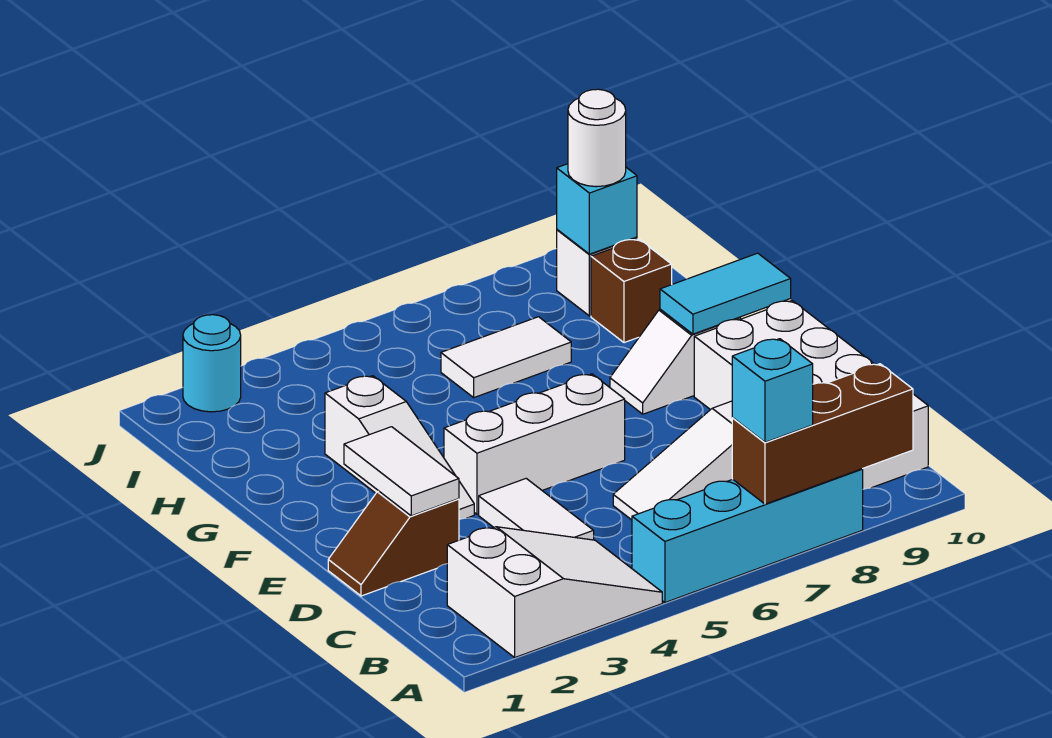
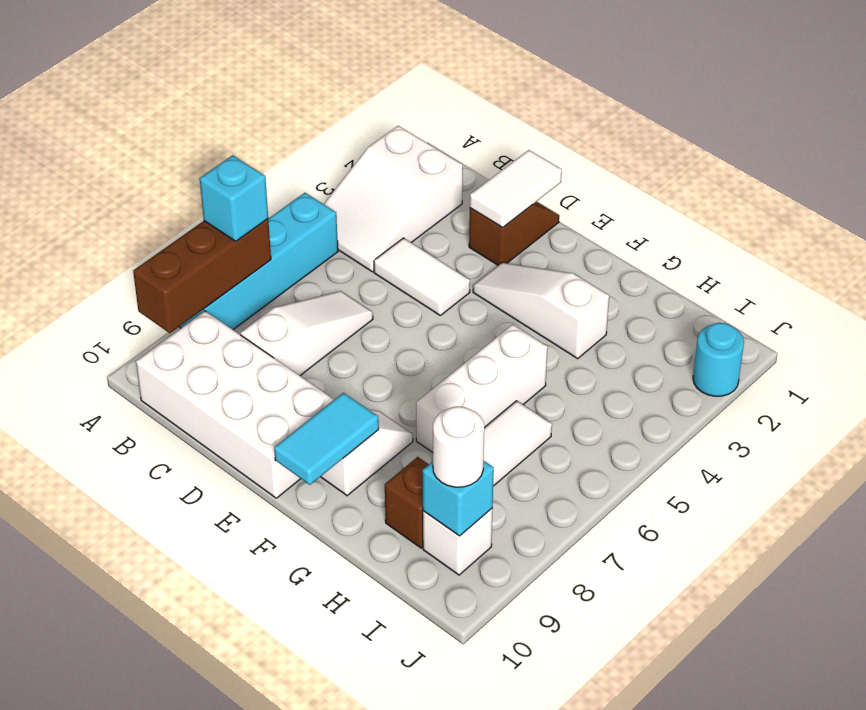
white tile D2:E2 level 2 -> white tile D1:D2 level 2
white brick E4:E6 level 1 -> white brick G5:G7 level 1

